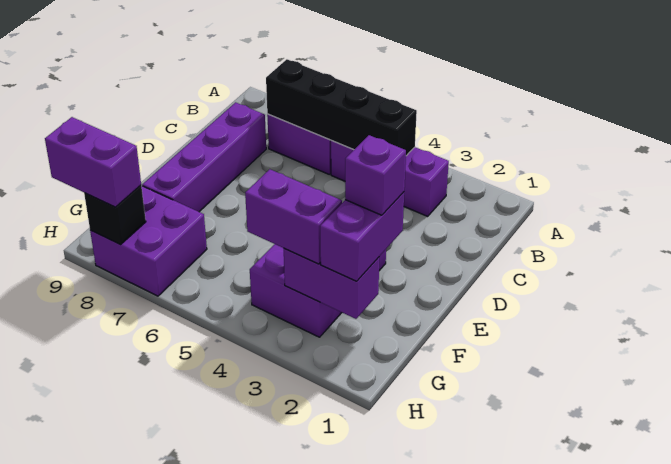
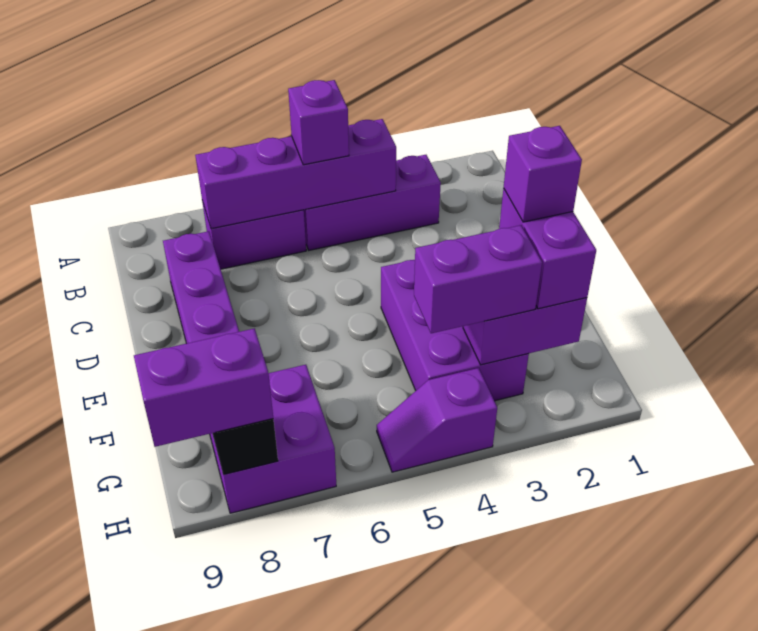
black brick B4:B7 level 2 -> purple brick B4:B7 level 2
none -> purple brick B5 level 3
none -> purple slope H4:H5 level 1 top 4

